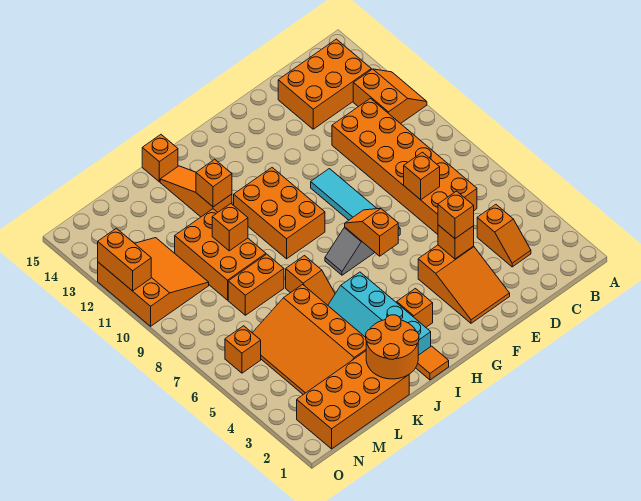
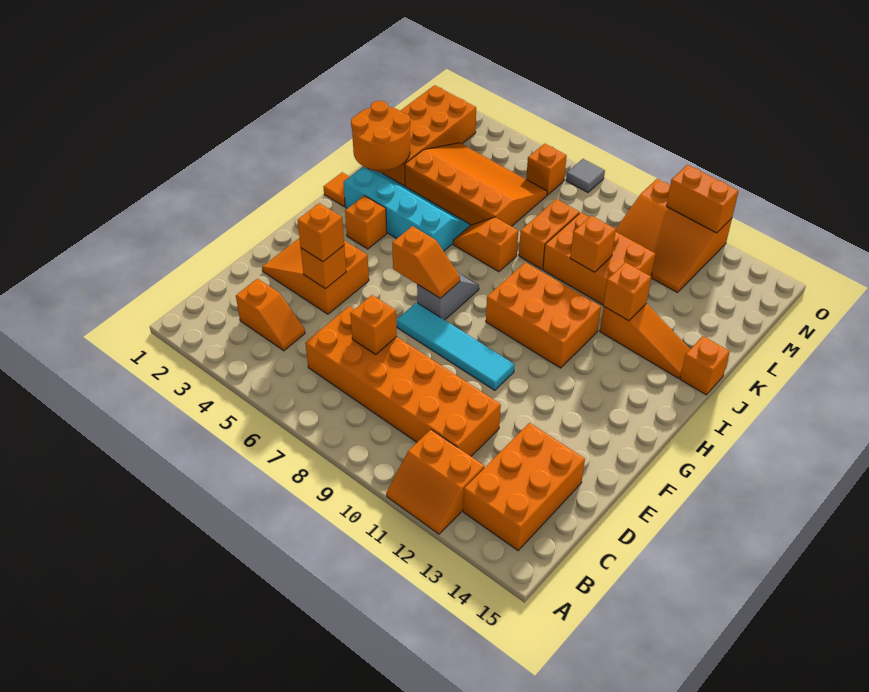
orange slope C3:C4 level 1 top 4 -> orange slope C3:C4 level 1 top 3
none -> grey tile O7 level 1

